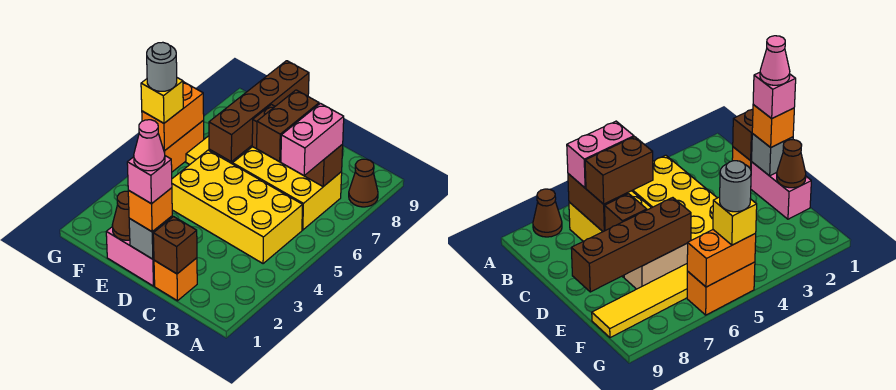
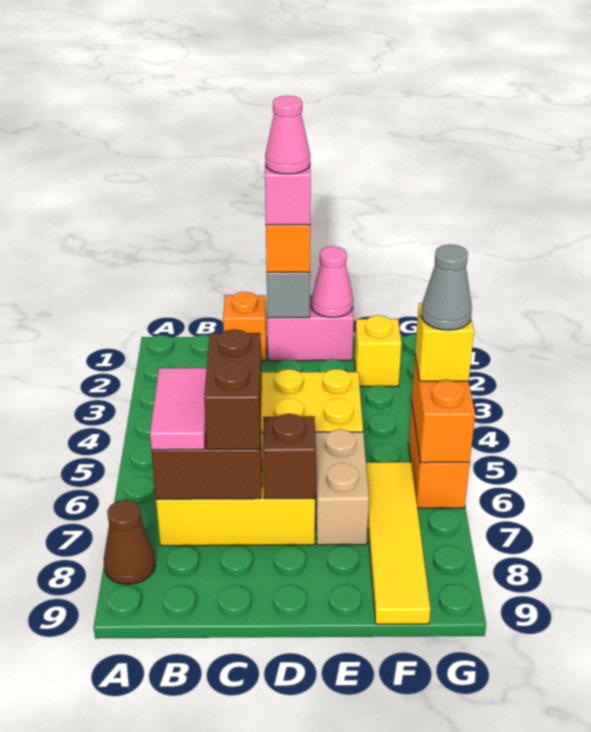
pink brick B6:B7 level 3 -> pink tile B6:B7 level 3
brown brick C1 level 2 -> none
brown cone E1 level 2 -> pink cone E1 level 2
brown brick E6:E9 level 2 -> none
none -> yellow brick F2 level 1
grey round brick G5 level 4 -> grey cone G5 level 4

